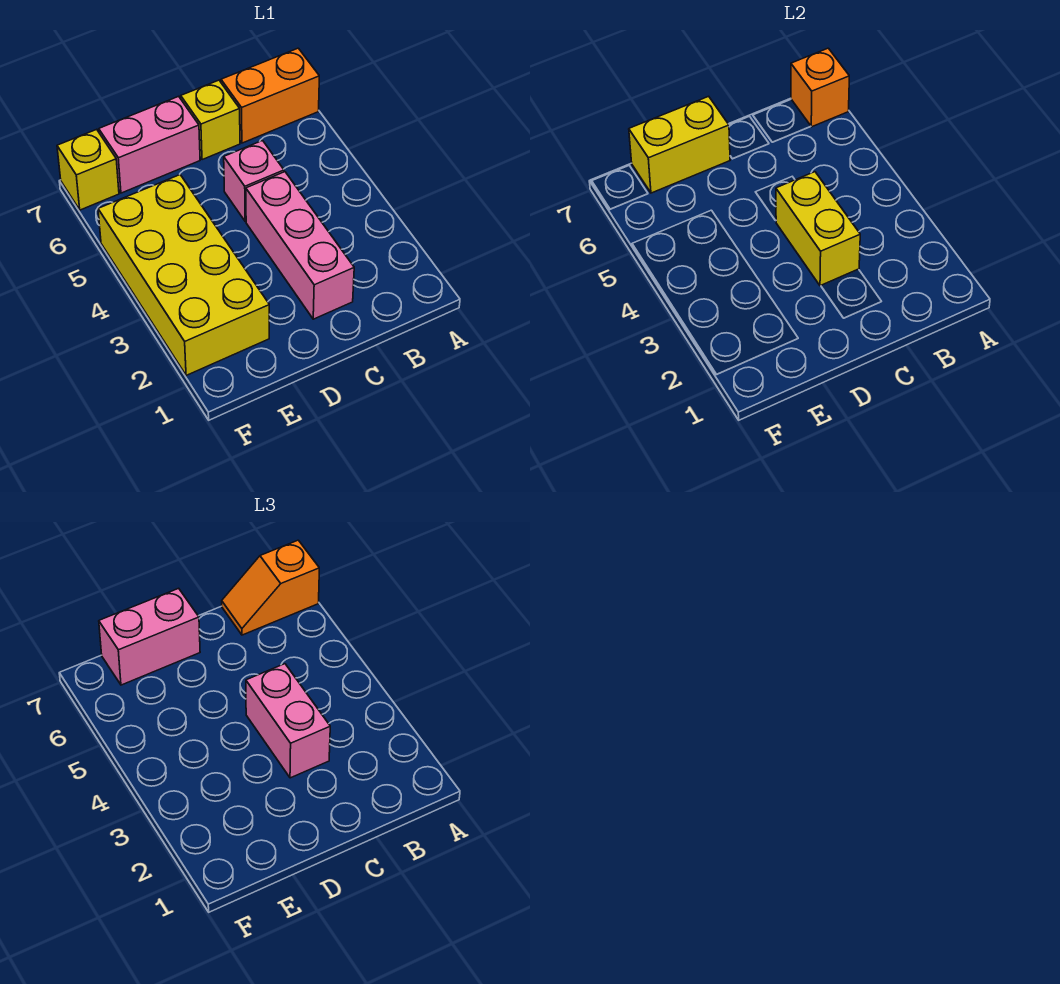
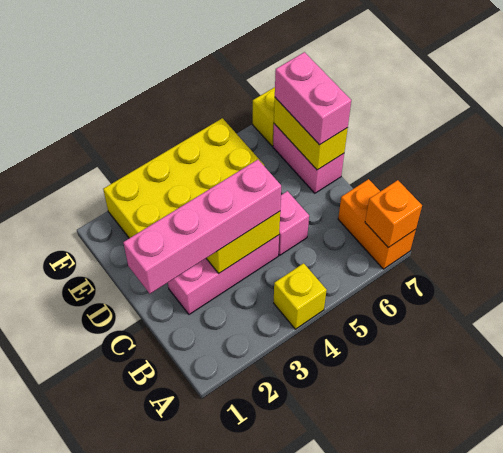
orange slope A7:B7 level 3 top A -> none
pink brick C3:C4 level 3 -> pink brick C1:C4 level 3
yellow brick C7 level 1 -> yellow brick A4 level 1

